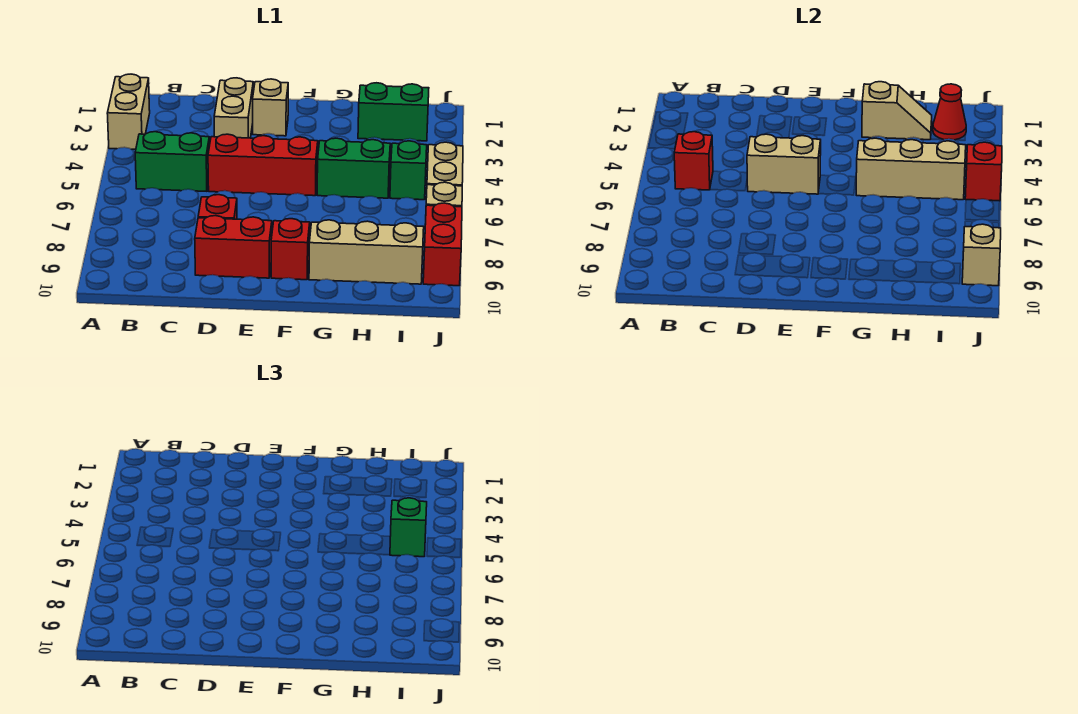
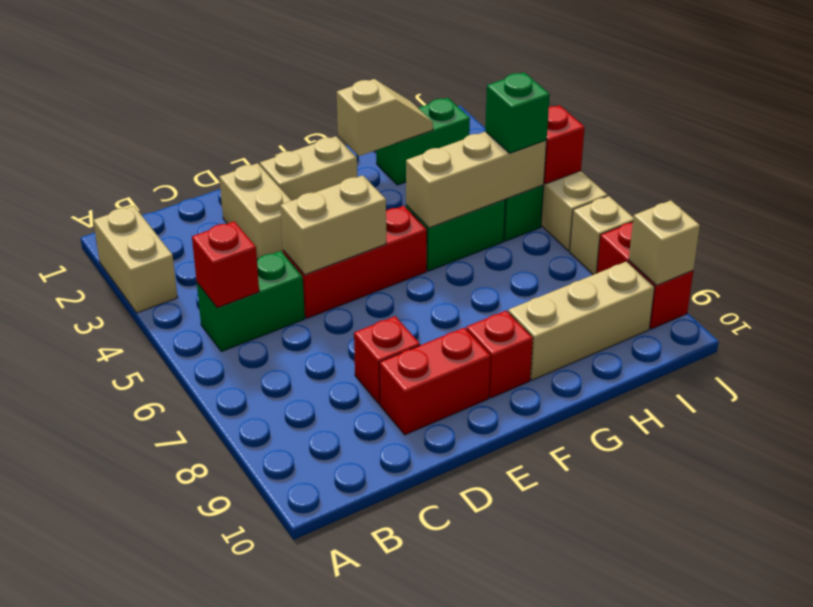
tan brick E2 level 1 -> tan brick E2:F2 level 1
red cone I2 level 2 -> none

